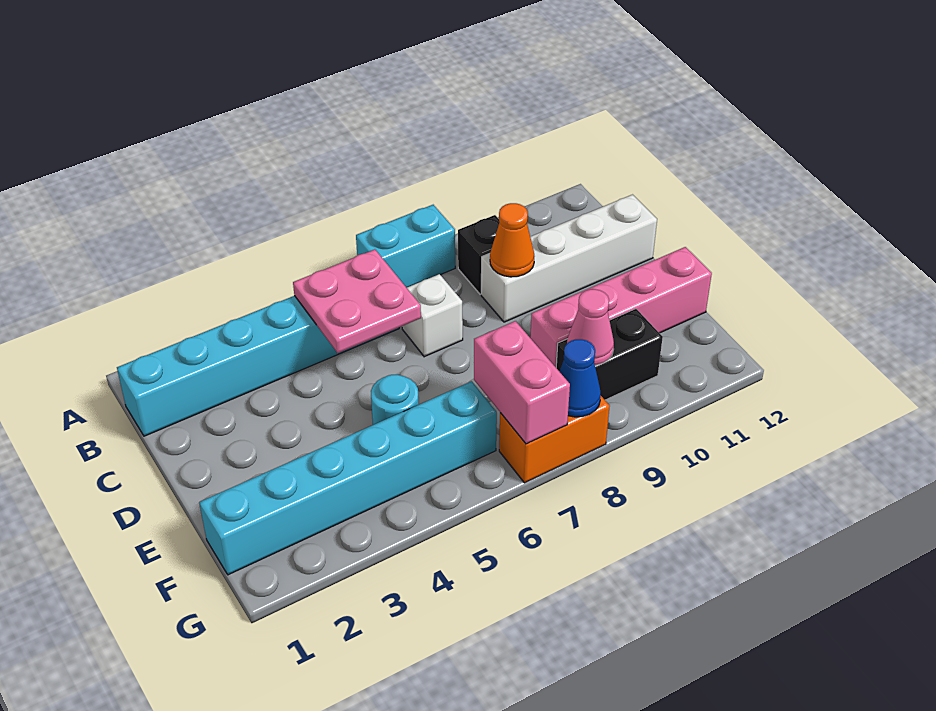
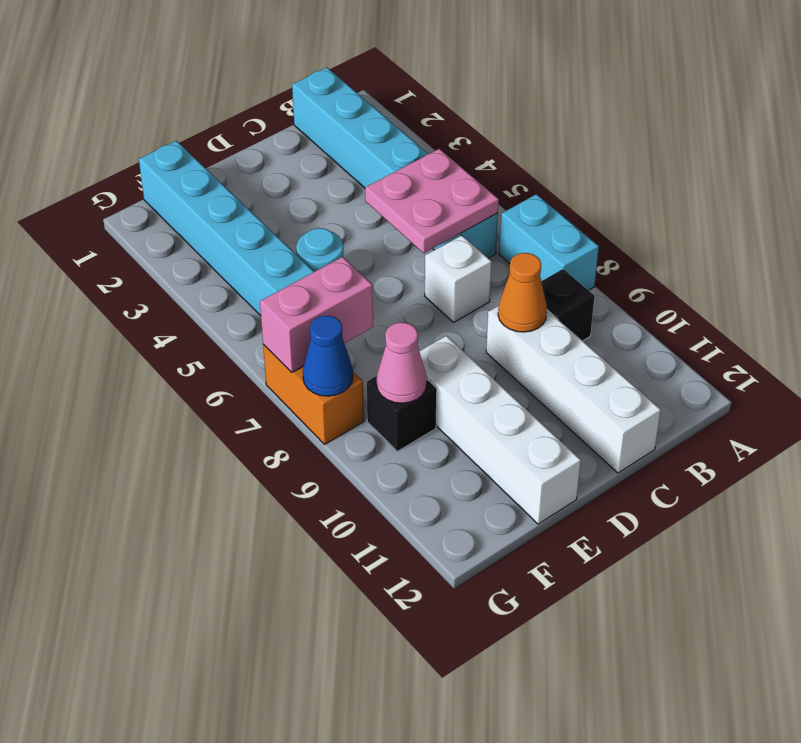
pink brick E9:E12 level 1 -> white brick E9:E12 level 1
black brick F9:F10 level 1 -> black brick F9 level 1

